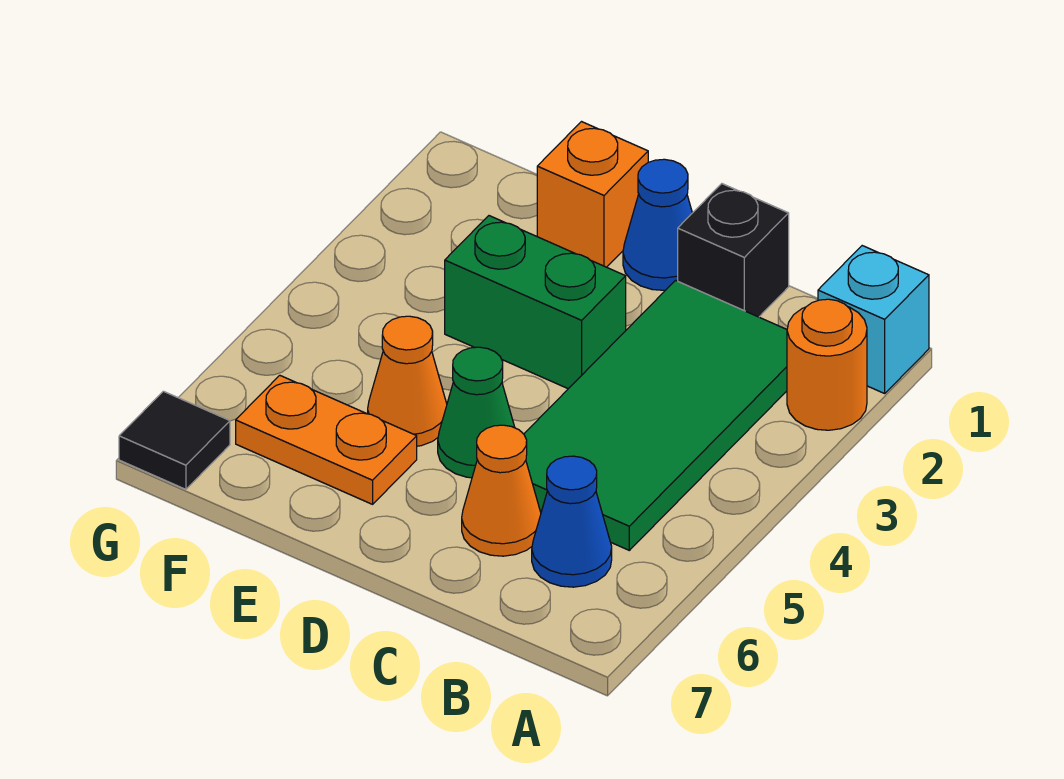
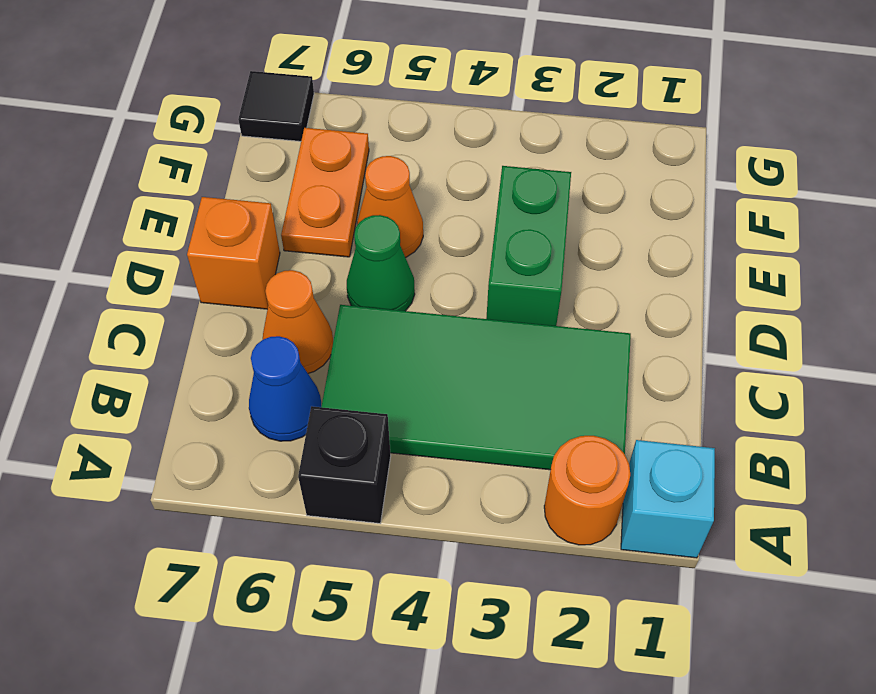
black brick C1 level 1 -> black brick A5 level 1
blue cone D1 level 1 -> none
orange brick E1 level 1 -> orange brick D7 level 1

